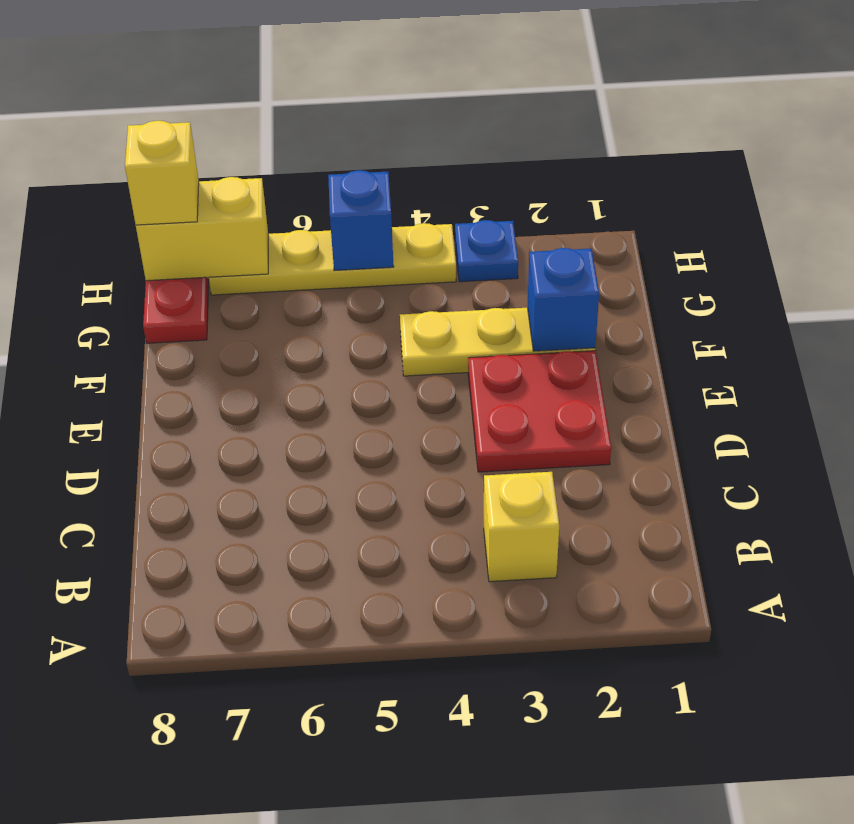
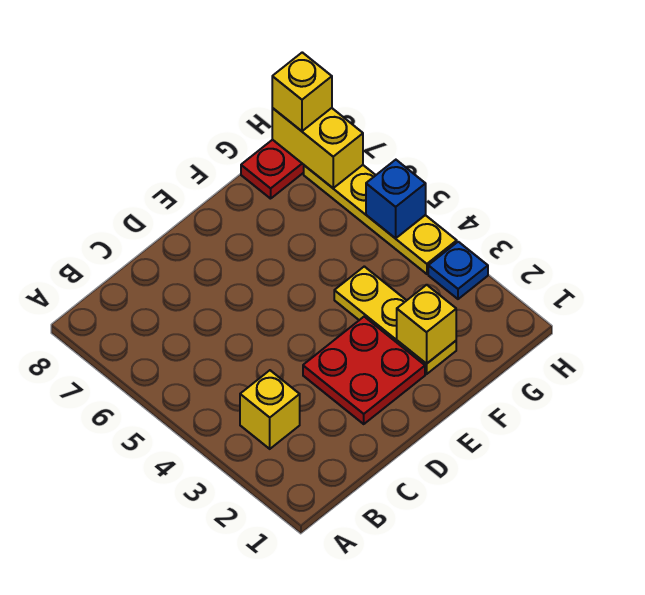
blue brick F2 level 2 -> yellow brick F2 level 2

